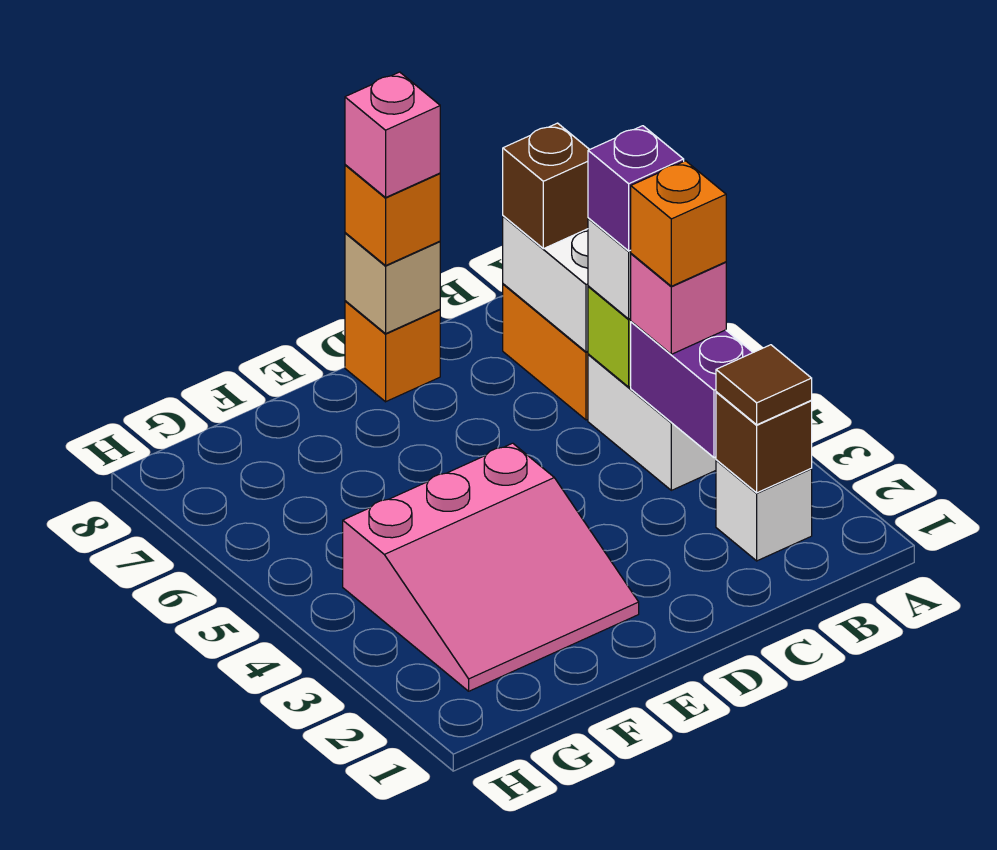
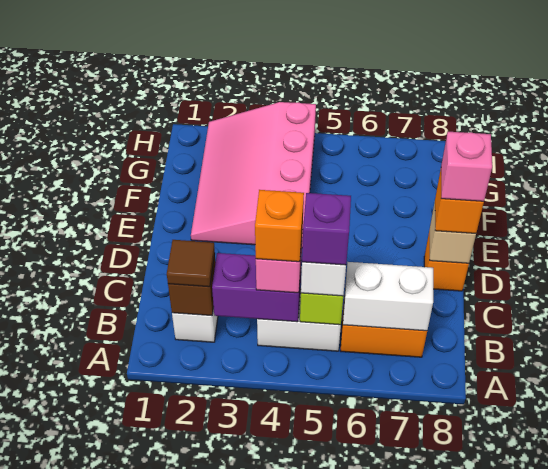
brown brick B7 level 3 -> none
pink slope E2:G4 level 1 top 4 -> pink slope E2:H4 level 1 top 4

